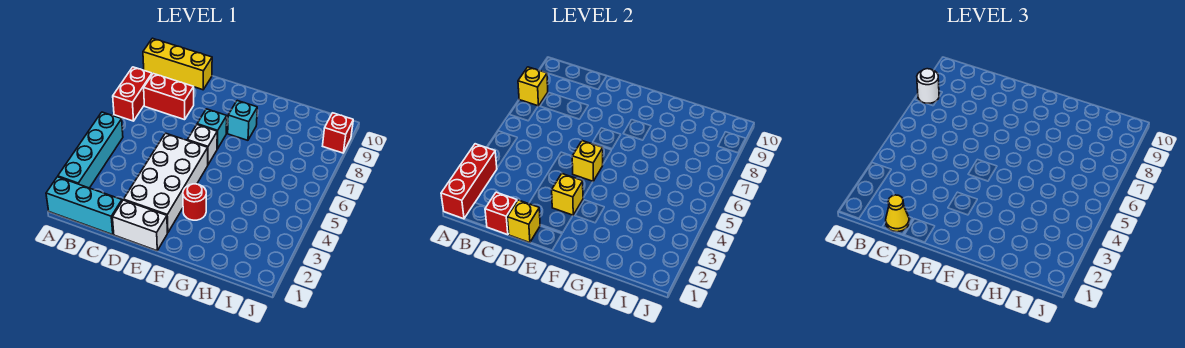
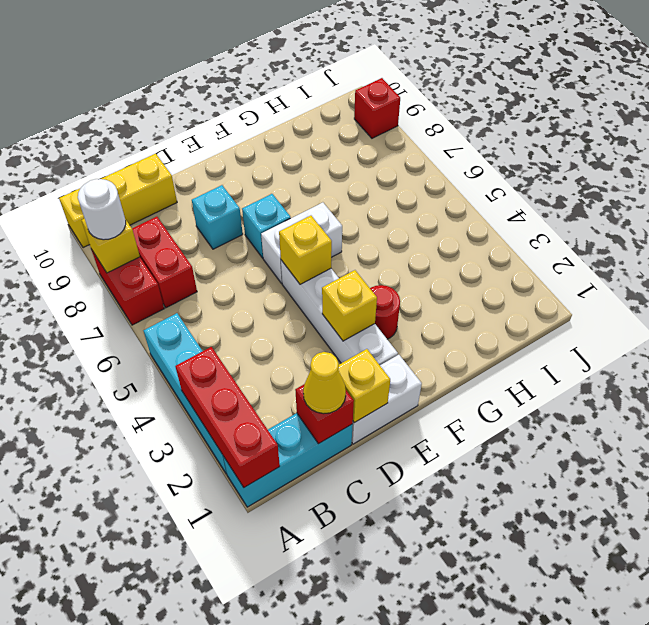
red brick B8:C8 level 1 -> red brick B7:B8 level 1
white brick D2:E5 level 1 -> white brick E2:E5 level 1
white brick E6 level 1 -> white brick E6:F6 level 1
cyan brick F8 level 1 -> cyan brick D8 level 1

